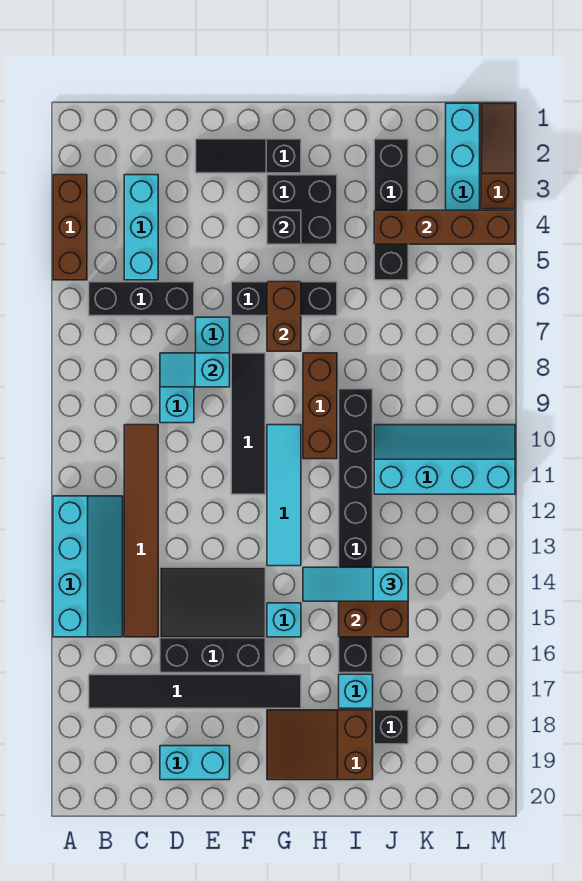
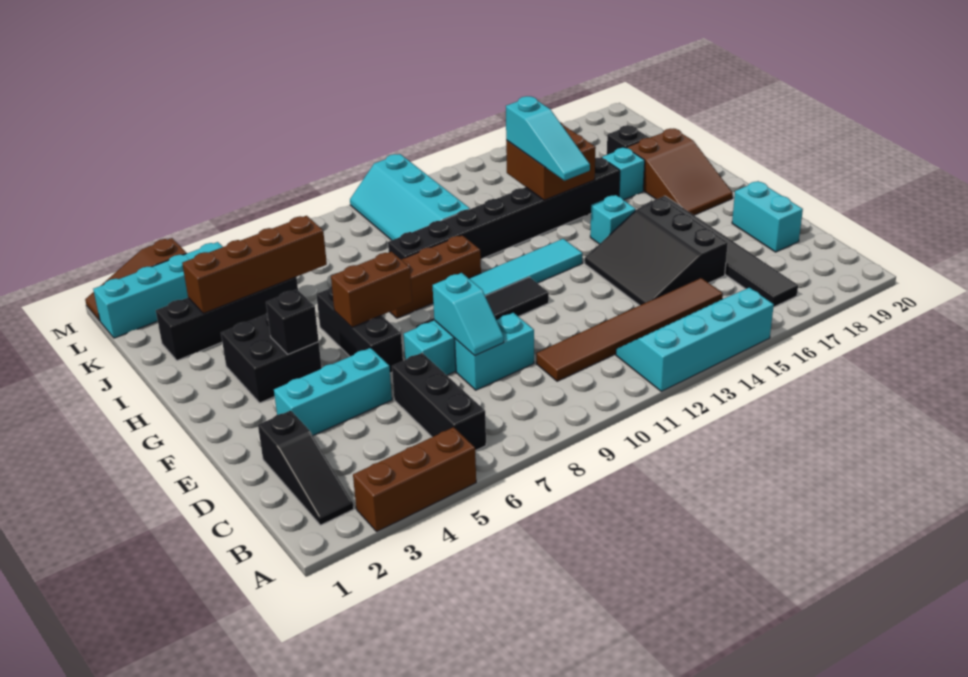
cyan brick C3:C5 level 1 -> cyan brick E3:E5 level 1
black slope E2:G2 level 1 top G -> black slope B2:D2 level 1 top D
brown brick J4:M4 level 2 -> brown brick J3:J6 level 2

